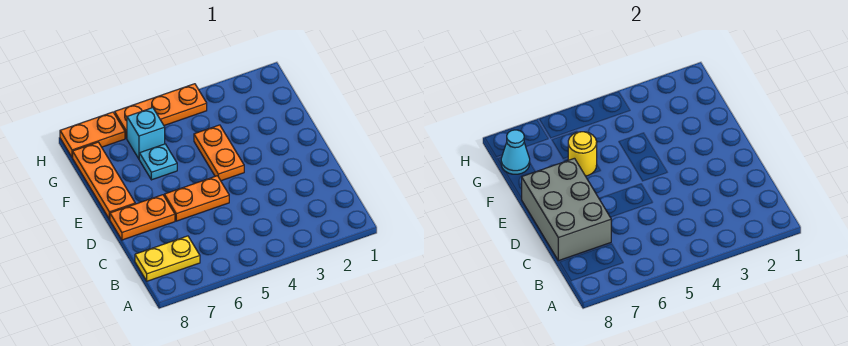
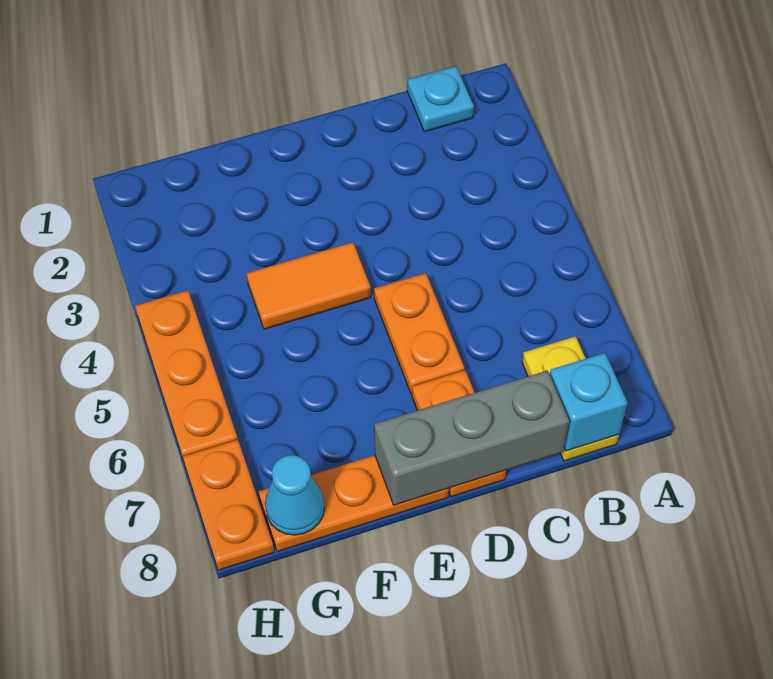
grey brick C7:E8 level 2 -> grey brick C8:E8 level 2
orange plate E4:F4 level 1 -> orange tile E4:F4 level 1
cyan plate F6 level 1 -> cyan plate B1 level 1
yellow round brick F6 level 2 -> none
cyan brick G6 level 1 -> cyan brick B8 level 2

